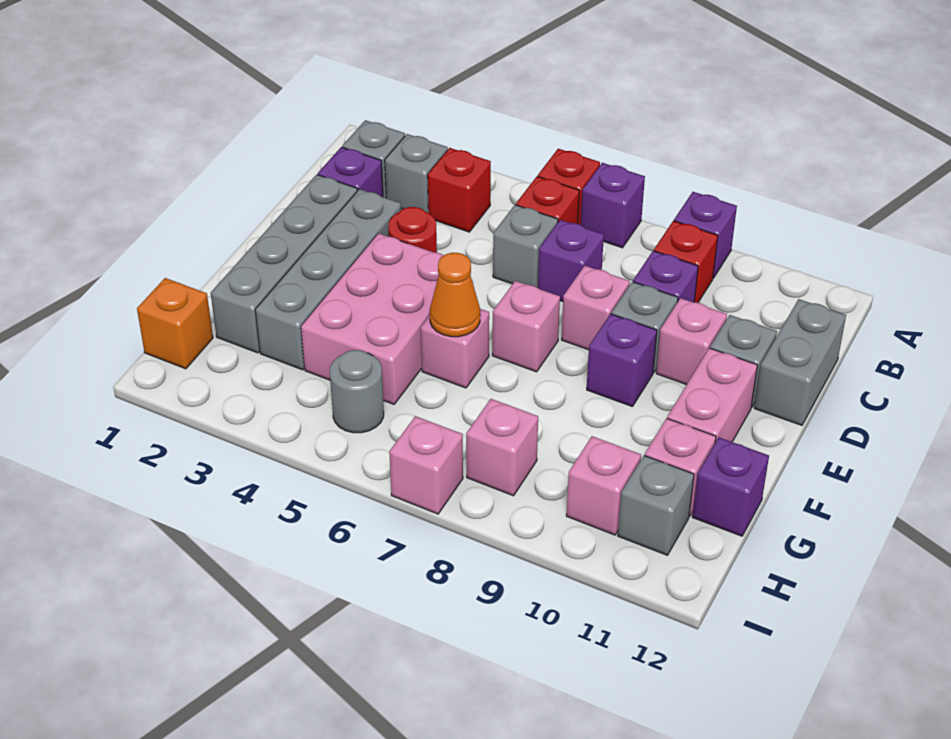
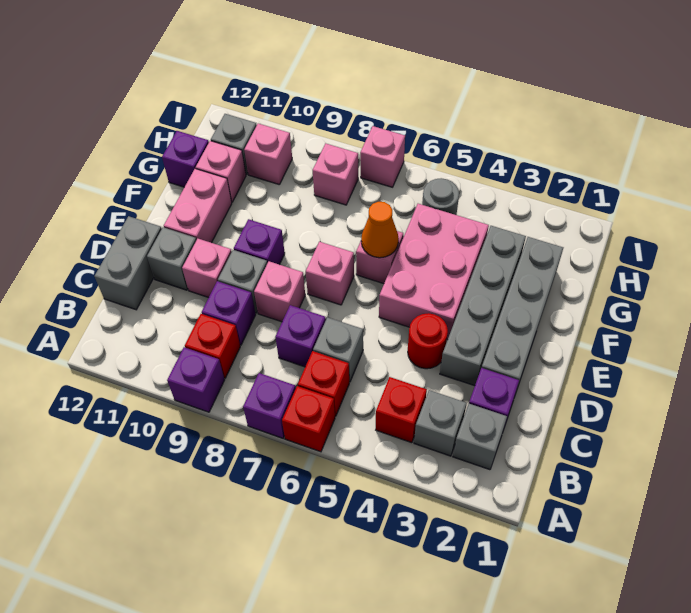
orange brick H1 level 1 -> none

